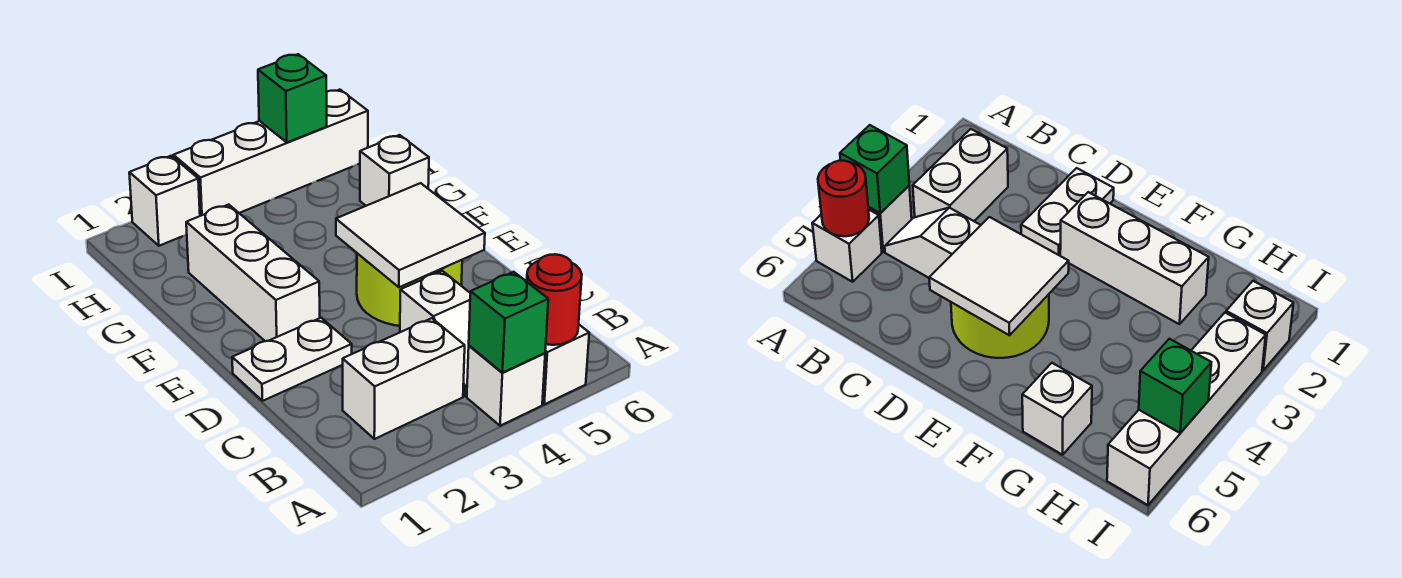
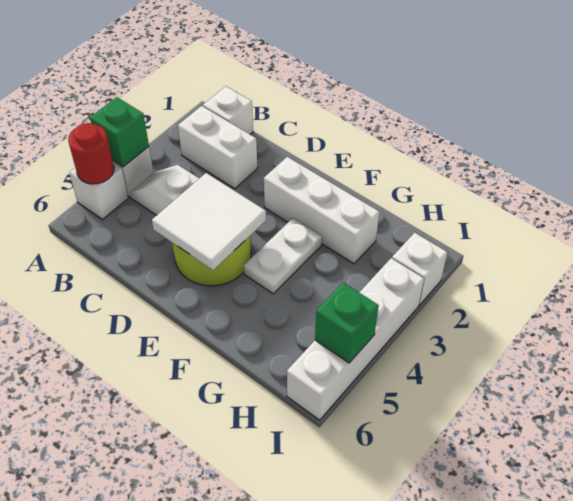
white brick B2:B3 level 1 -> white brick B2:C2 level 1
white plate D1:D2 level 1 -> white plate F3:F4 level 1
white brick G6 level 1 -> white brick B1 level 1

